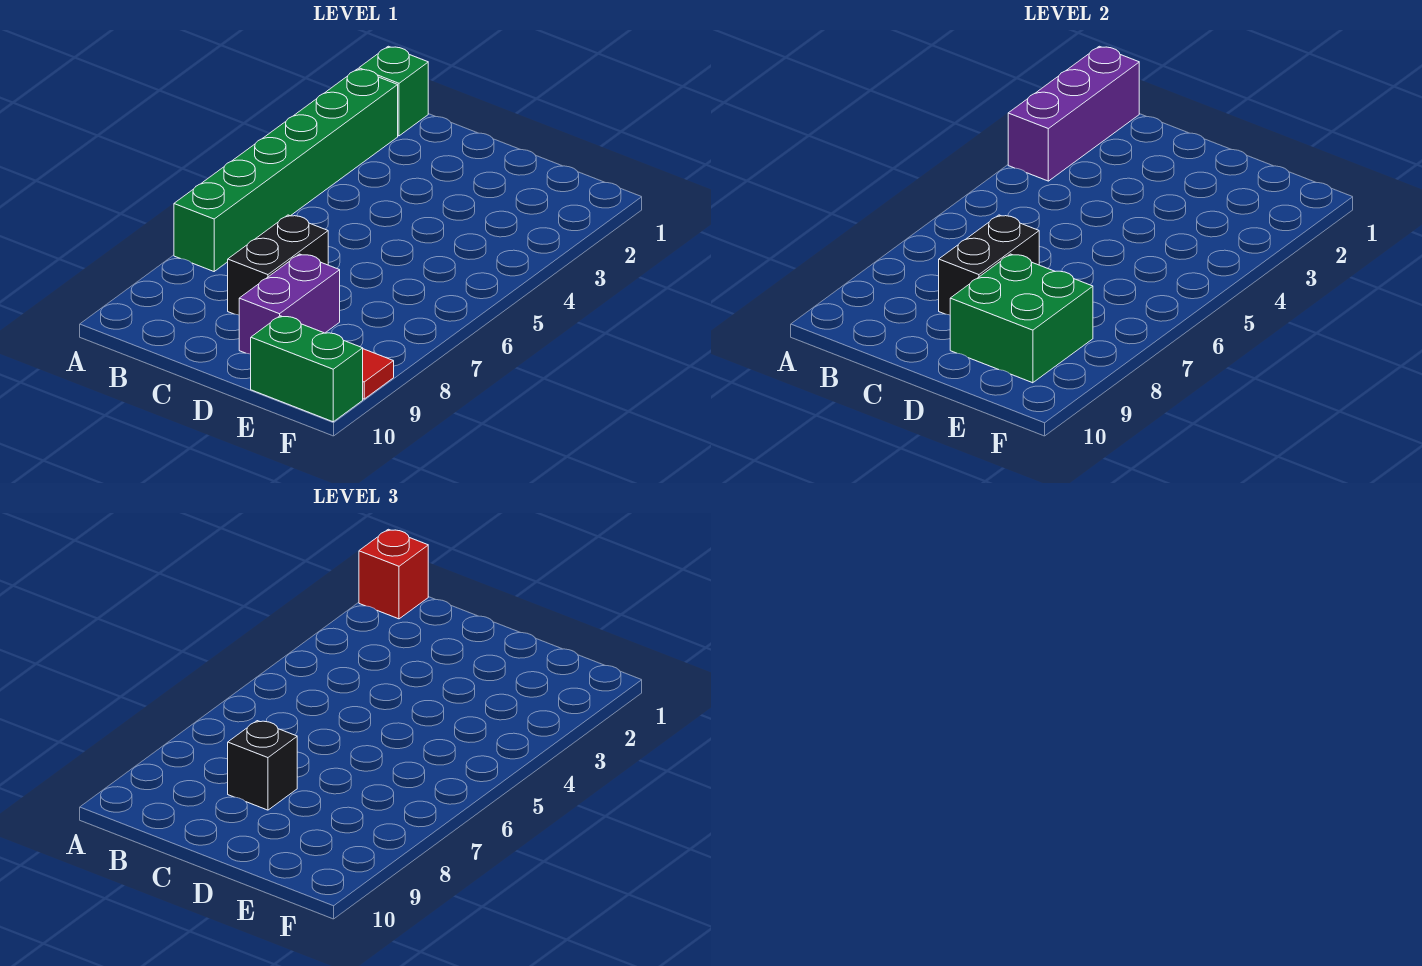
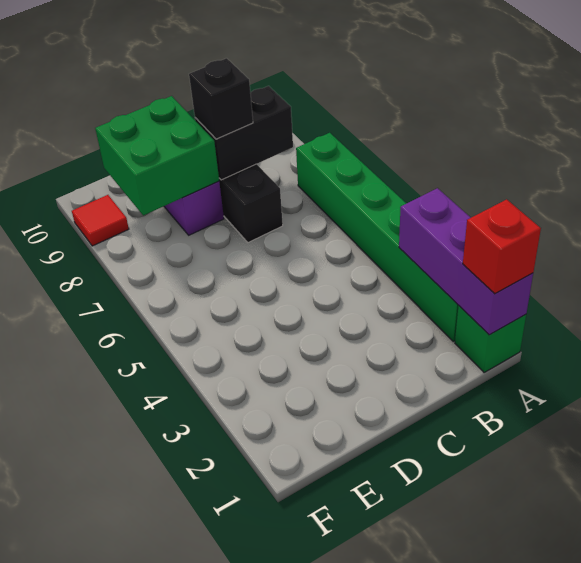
black brick C7:C8 level 2 -> black brick B8:C8 level 2
green brick E10:F10 level 1 -> none

